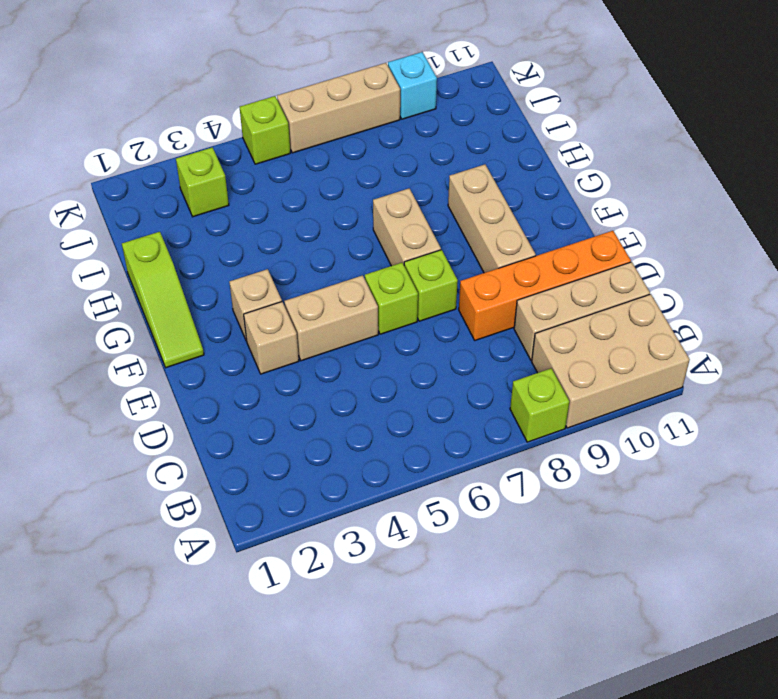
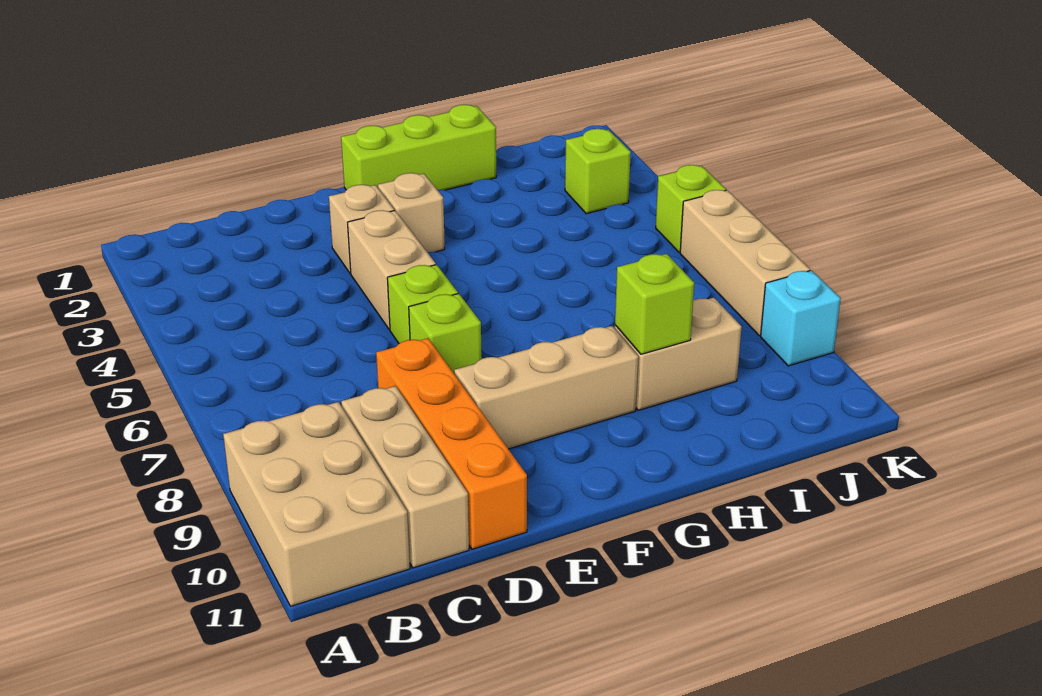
lime brick A8 level 1 -> lime brick H9 level 2
lime slope F1:H1 level 1 top H -> lime brick F1:H1 level 1
tan brick F7:G7 level 1 -> tan brick H9:I9 level 1

